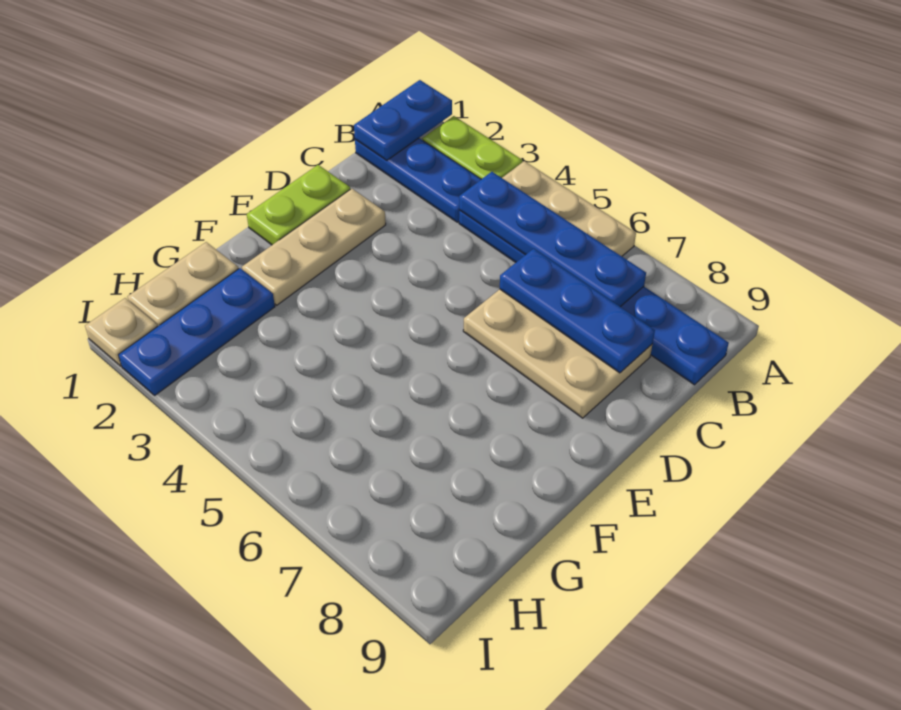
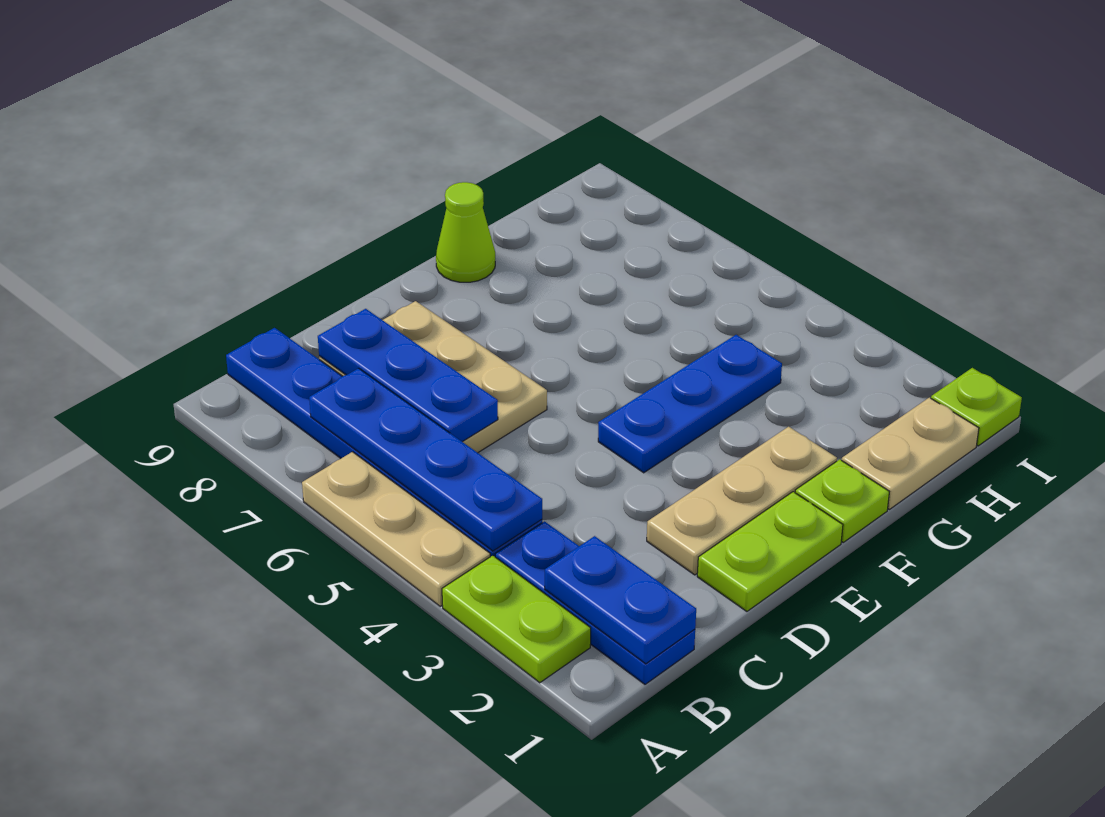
blue plate A1:B1 level 2 -> blue plate B1:B2 level 2
none -> lime plate F1 level 1
none -> lime cone F9 level 1
blue plate G2:I2 level 1 -> blue plate E4:G4 level 1
tan plate I1 level 1 -> lime plate I1 level 1

